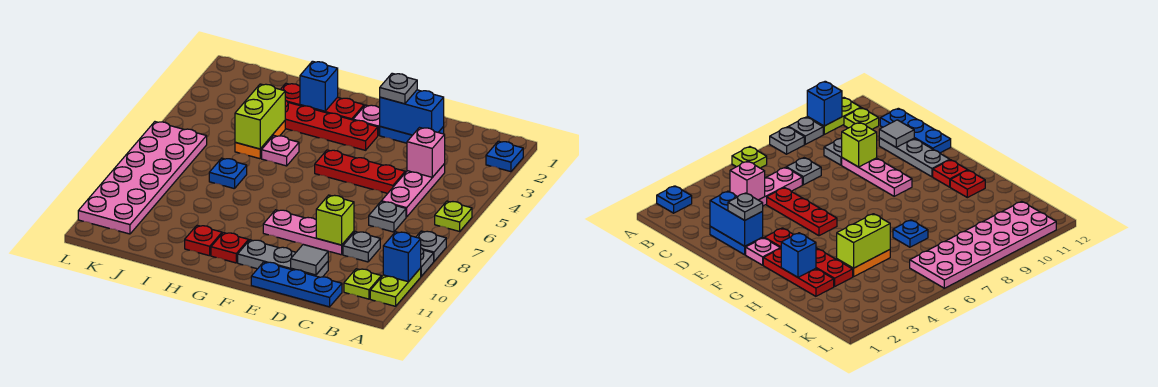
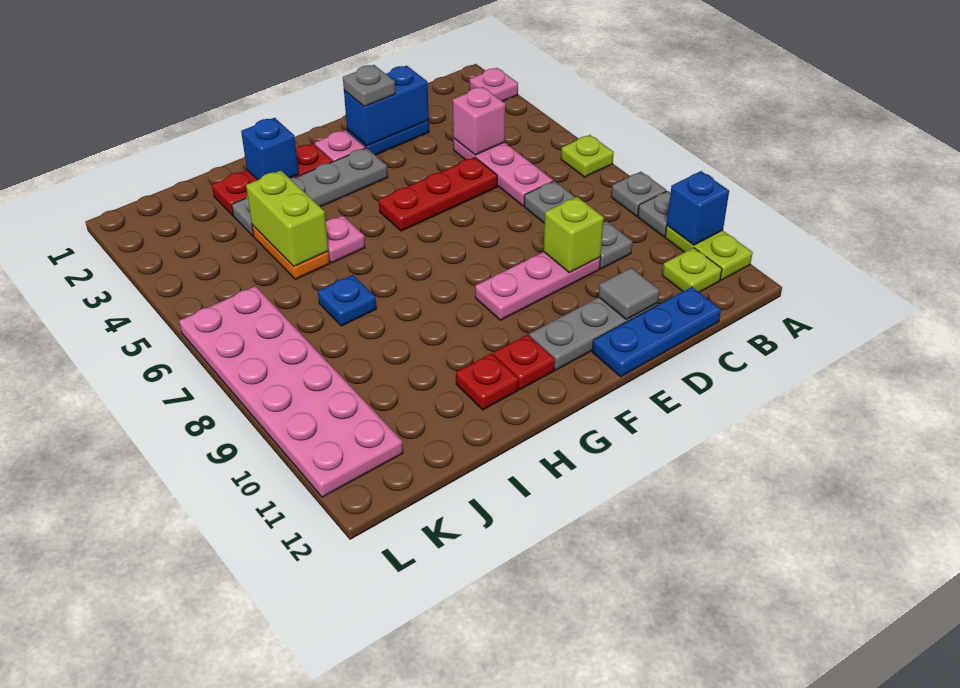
blue plate A2 level 1 -> pink plate A2 level 1
red plate F3:I3 level 1 -> grey plate F3:I3 level 1

